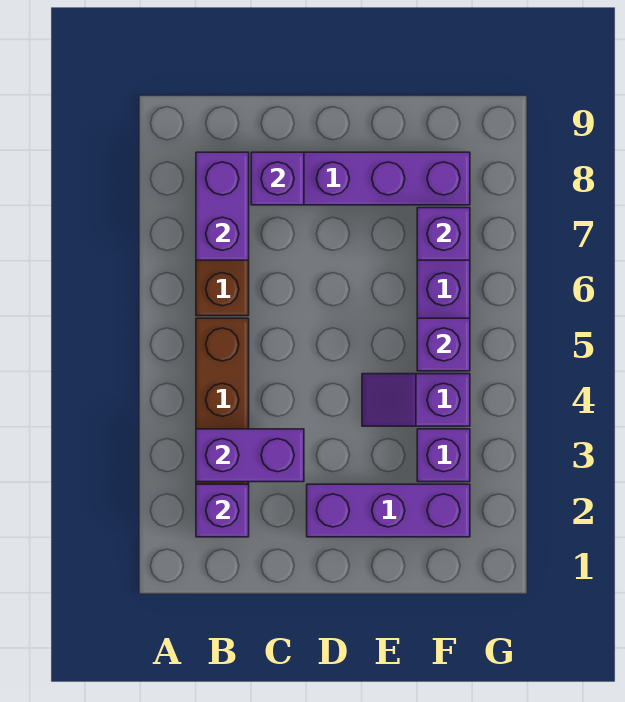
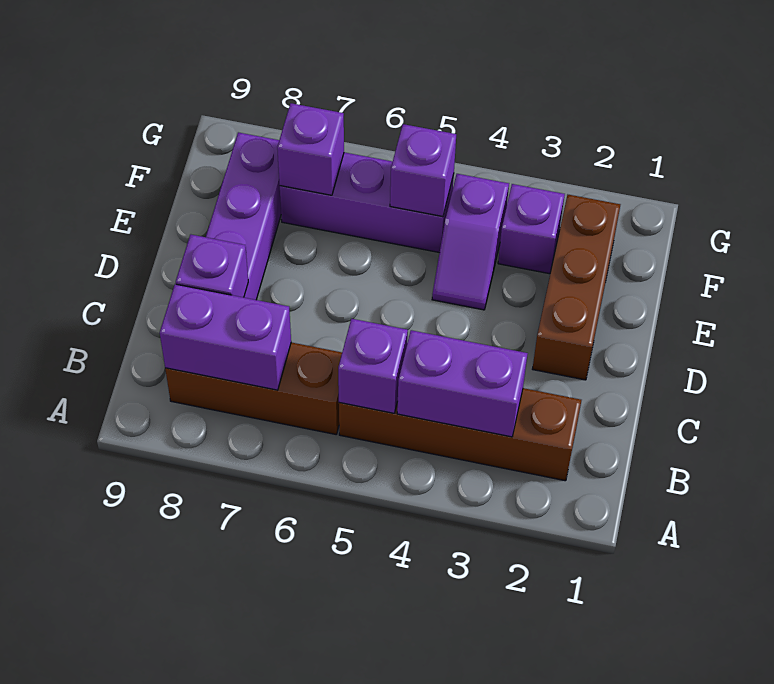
purple brick B2 level 2 -> purple brick B5 level 2
purple brick B3:C3 level 2 -> purple brick B3:B4 level 2
purple brick D2:F2 level 1 -> brown brick D2:F2 level 1

